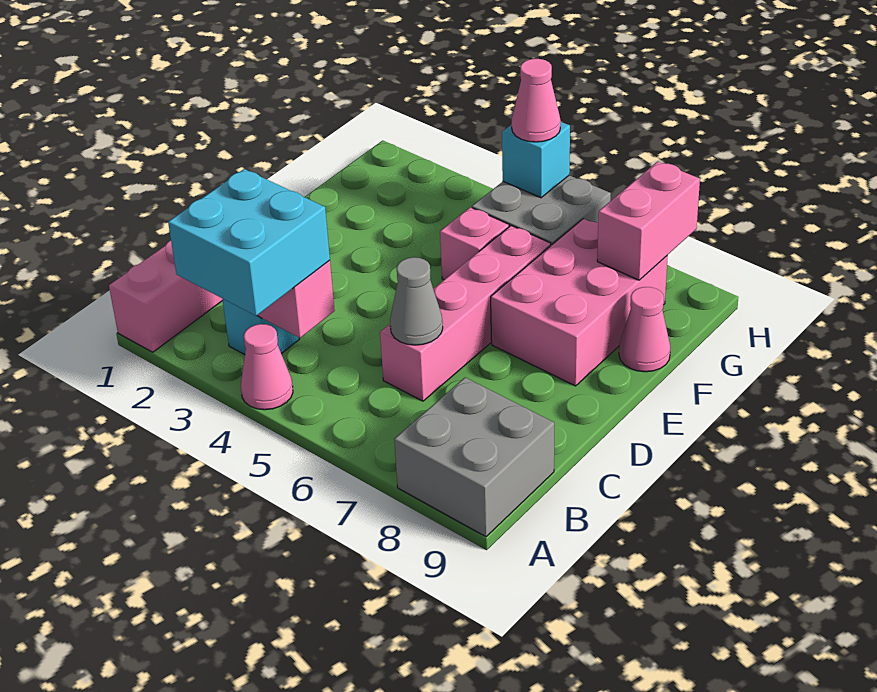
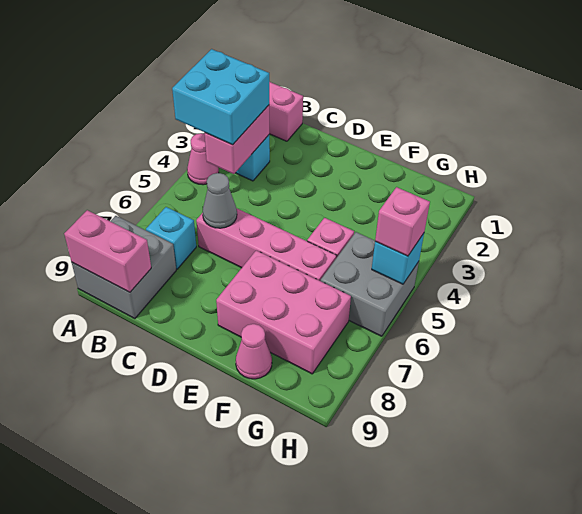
none -> cyan brick B7 level 1
pink brick G8:H8 level 2 -> pink brick A9:B9 level 2
pink cone H5 level 3 -> pink brick H5 level 3

